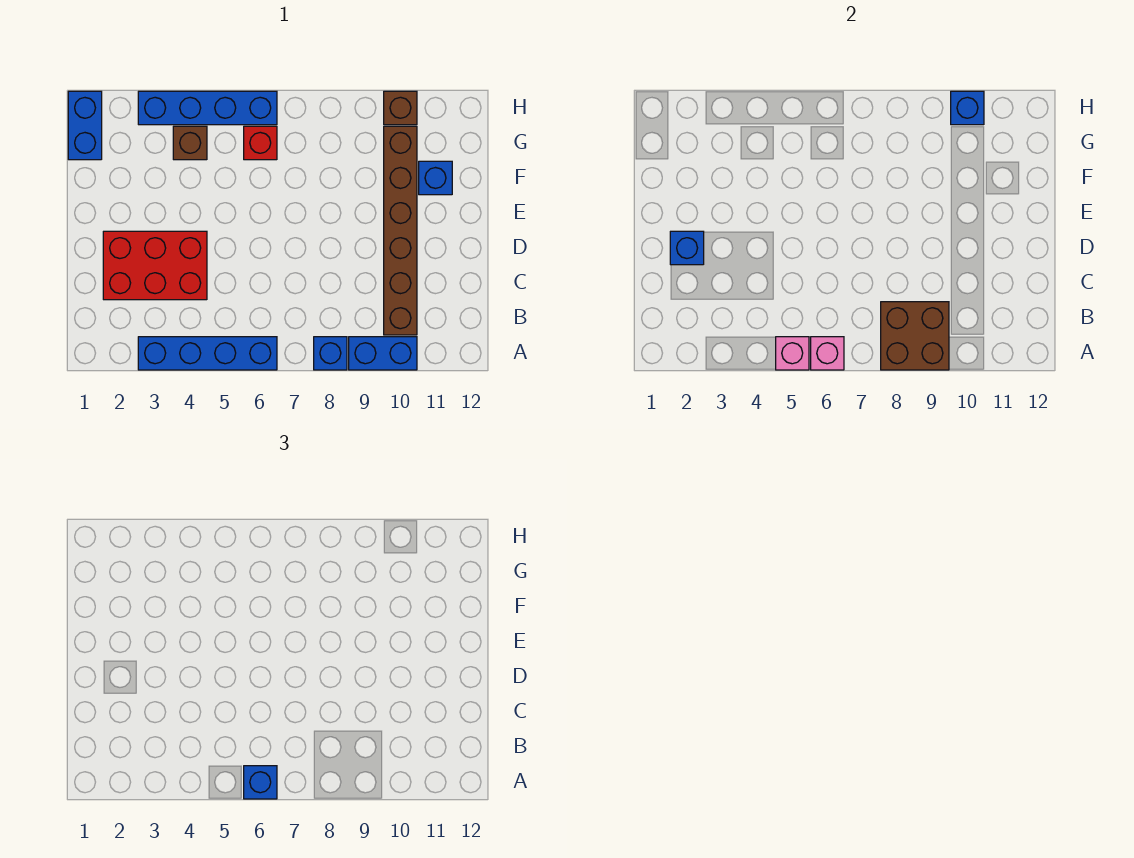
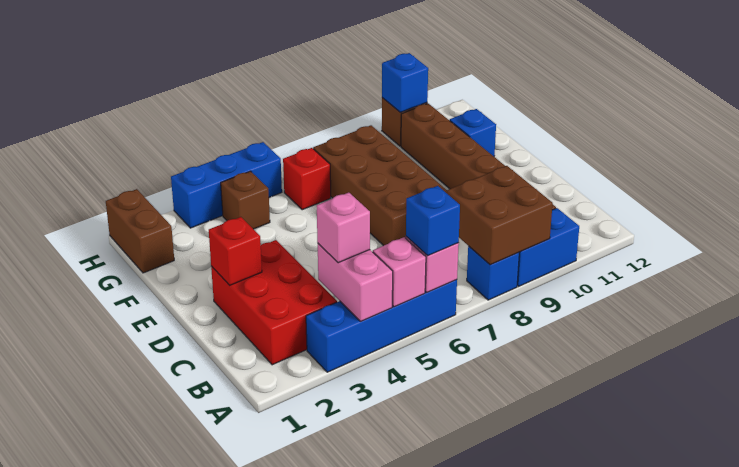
none -> pink brick A4:B4 level 2
none -> pink brick B4 level 3
red brick C2:D4 level 1 -> red brick B2:D3 level 1
blue brick D2 level 2 -> red brick D2 level 2
none -> brown brick D7:G8 level 1
blue brick G1:H1 level 1 -> brown brick G1:H1 level 1
blue brick H3:H6 level 1 -> blue brick H3:H5 level 1

